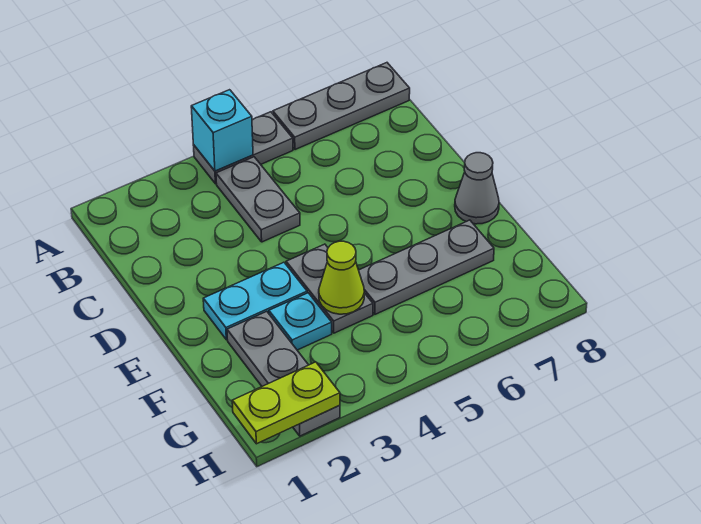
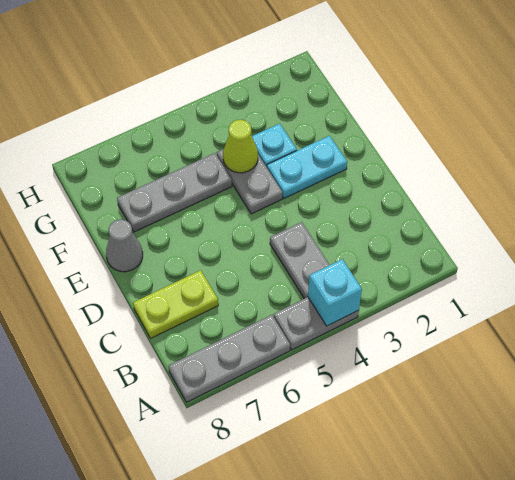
grey plate F2:H2 level 1 -> none
lime plate H1:H2 level 2 -> lime plate C7:C8 level 1

